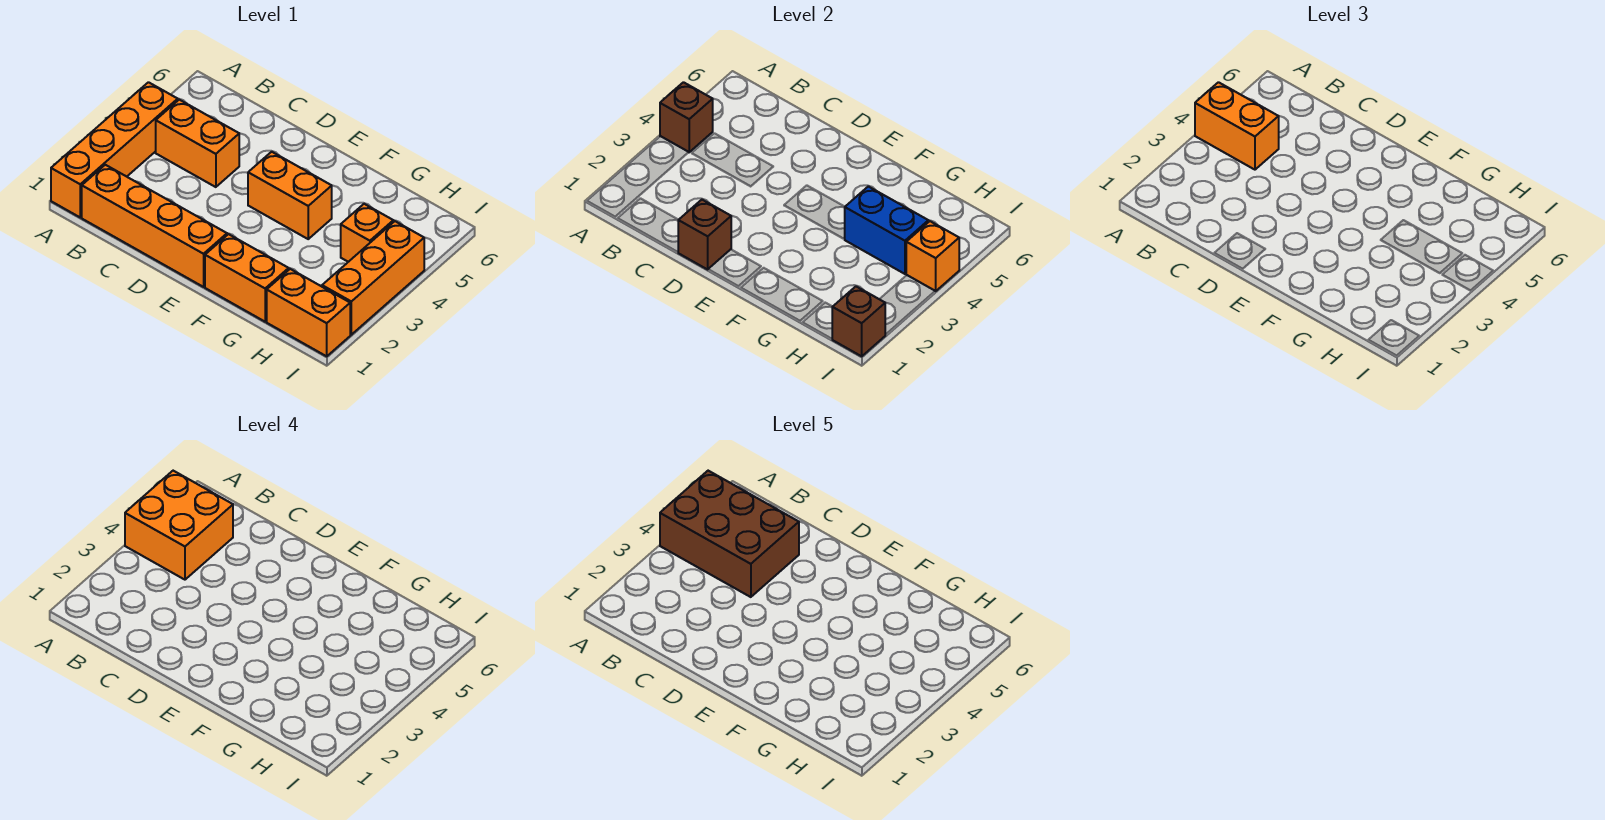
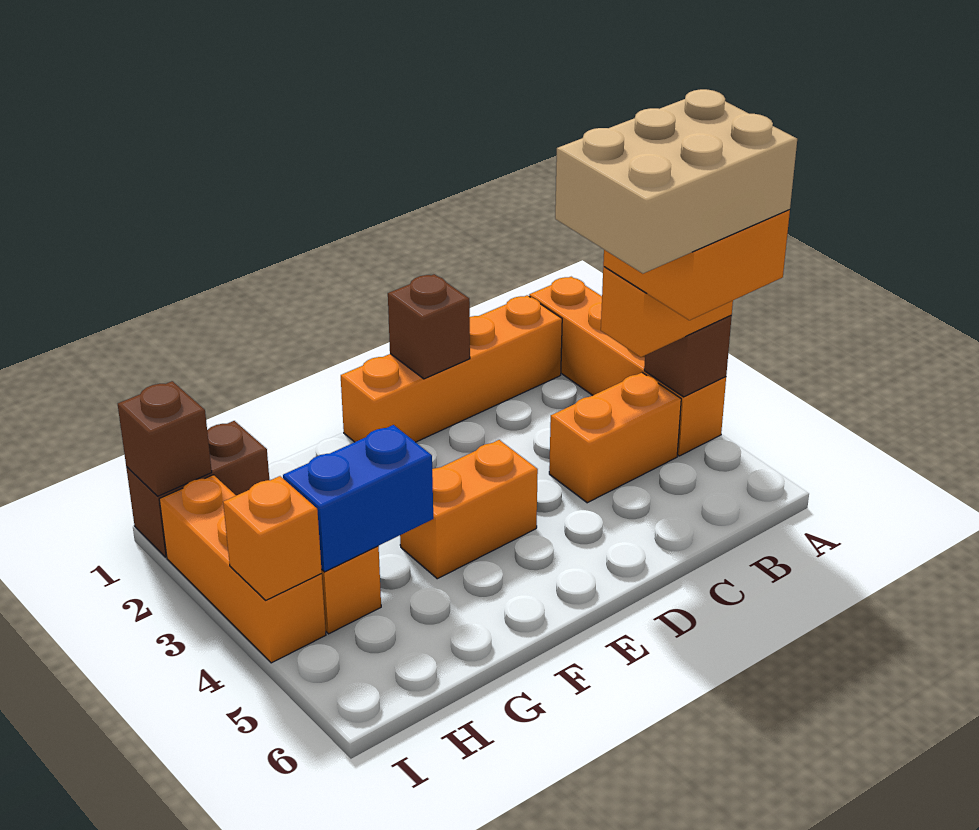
brown brick A4:C5 level 5 -> tan brick A4:C5 level 5
orange brick F1:G1 level 1 -> none
orange brick H1:I1 level 1 -> brown brick H1:I1 level 1

